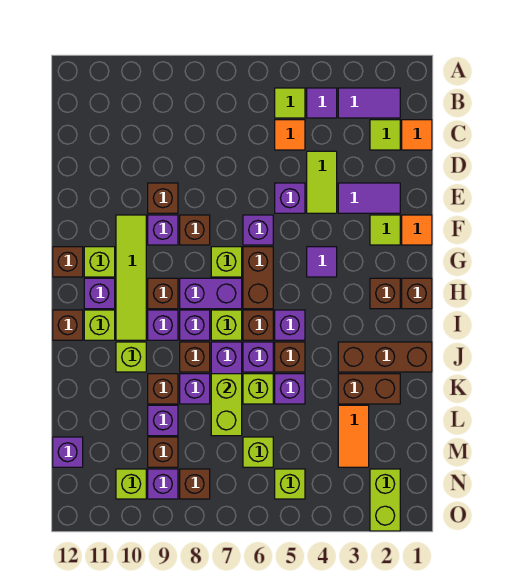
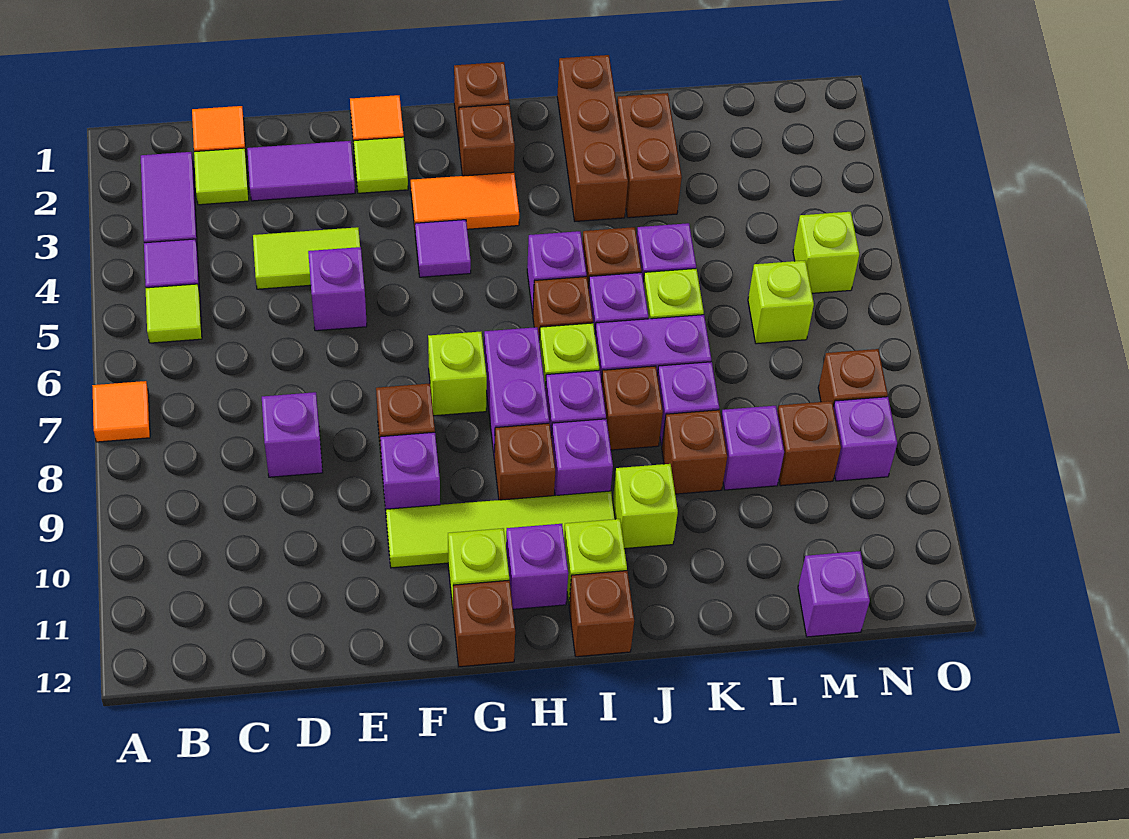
orange tile C5 level 1 -> orange tile A7 level 1
purple tile E2:E3 level 1 -> purple tile D2:E2 level 1
brown brick E9 level 1 -> none
purple brick F6 level 1 -> purple brick D8 level 1
brown brick G6:H6 level 1 -> none
lime brick K7:L7 level 2 -> none
orange tile L3:M3 level 1 -> orange tile G3:H3 level 1
lime brick N2:O2 level 1 -> none
lime brick N10 level 1 -> none

